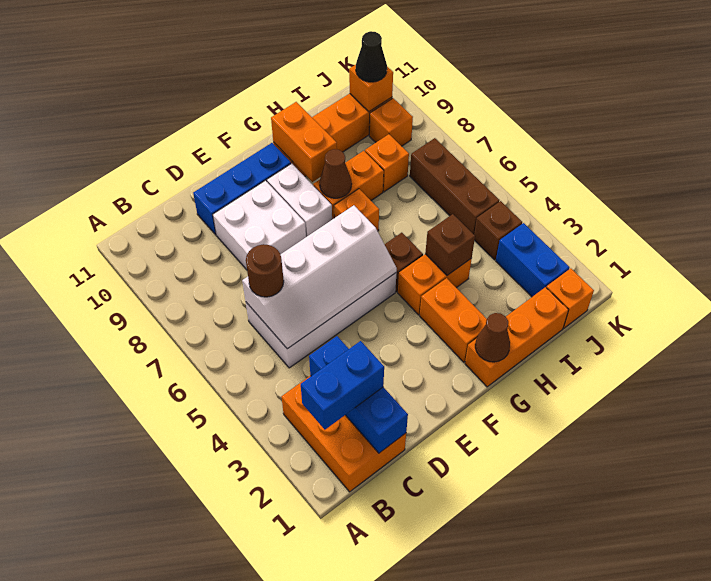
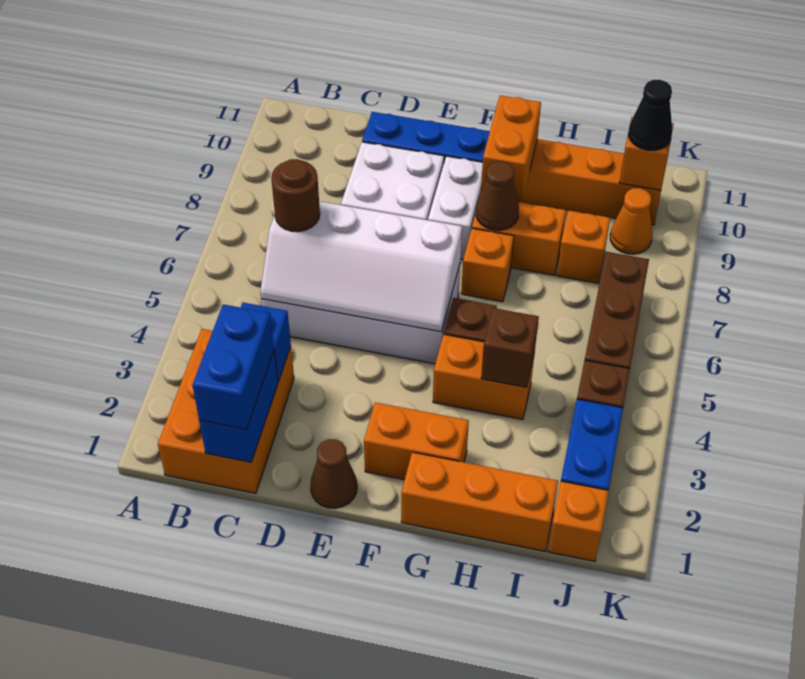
blue brick B2:C2 level 3 -> blue brick C1:C2 level 3
brown cone G1 level 2 -> brown cone E1 level 1
orange brick G2:G3 level 1 -> orange brick F2:G2 level 1
orange brick J9 level 1 -> orange cone J9 level 1

